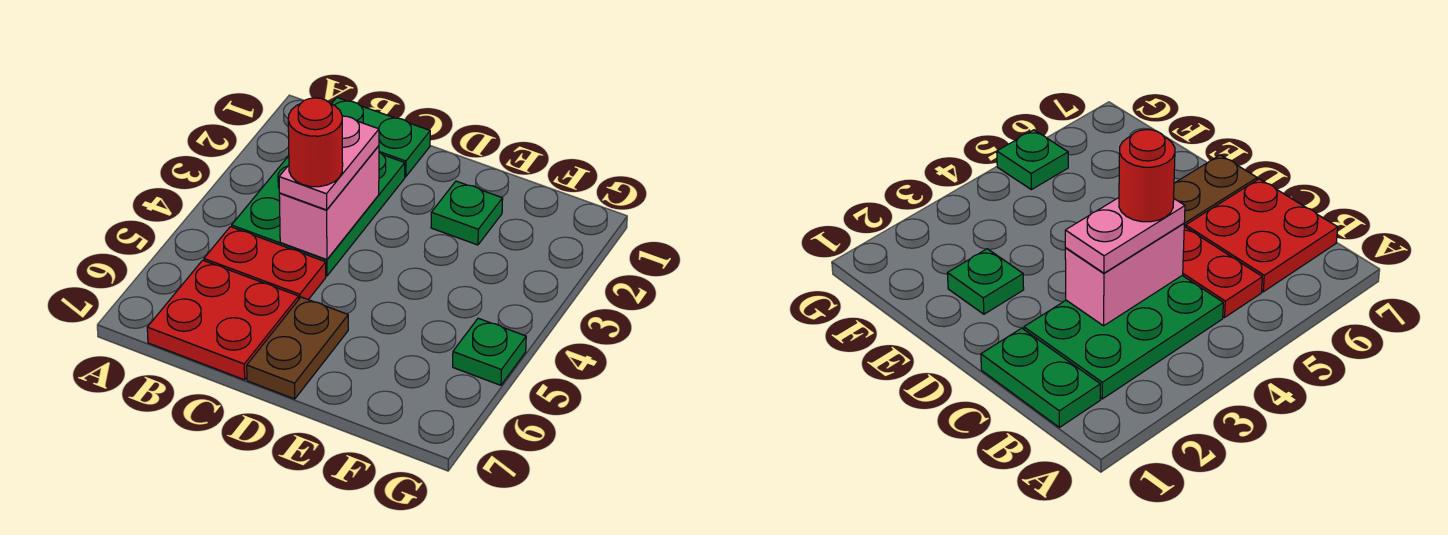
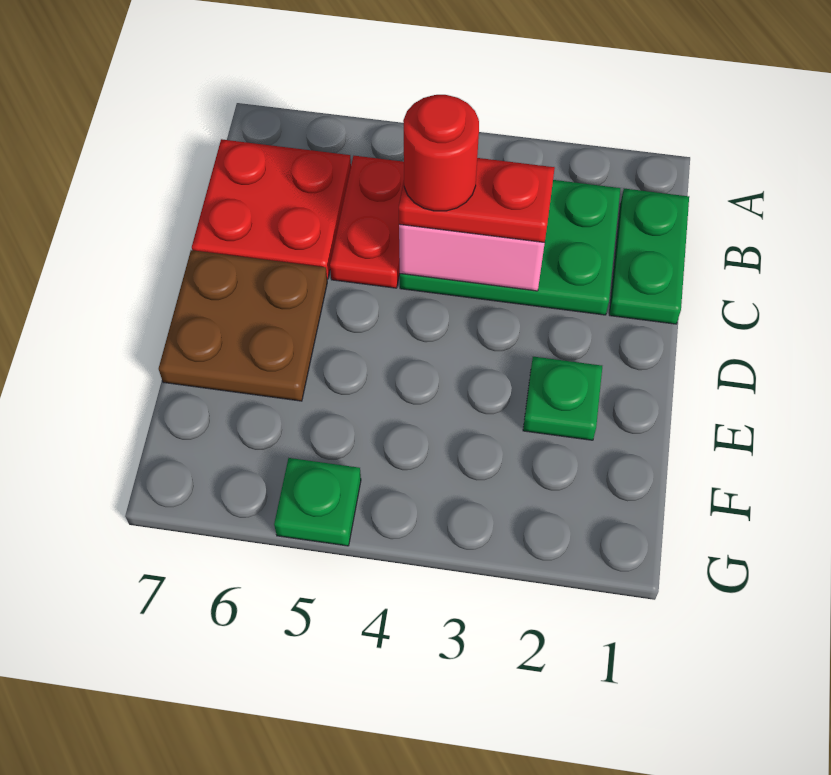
pink plate C3:C4 level 3 -> red plate C3:C4 level 3
brown plate D6:D7 level 1 -> brown plate D6:E7 level 1

